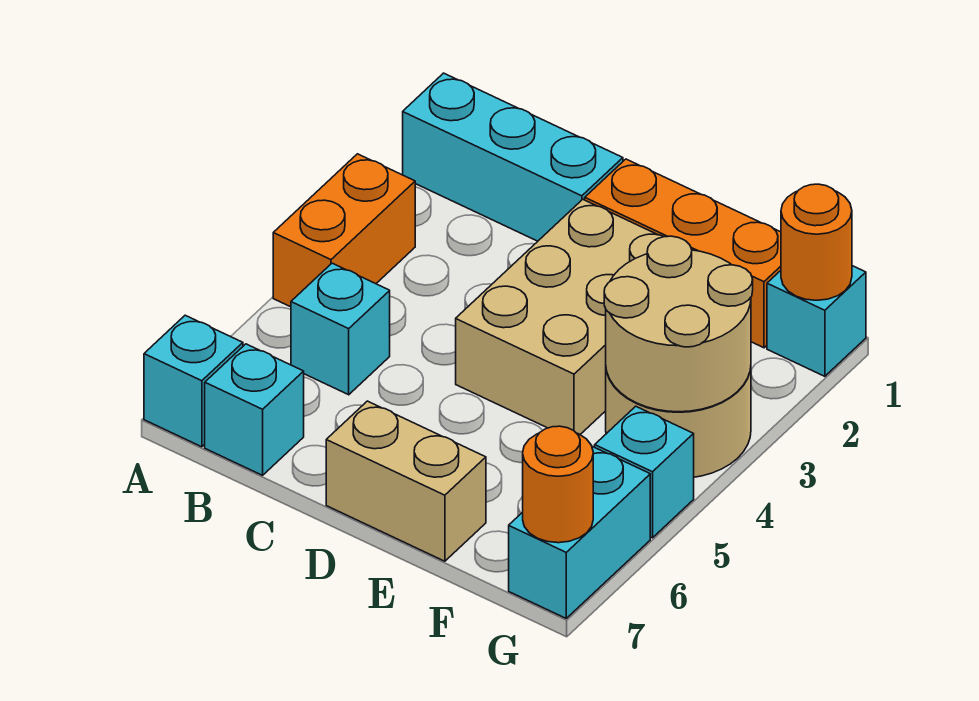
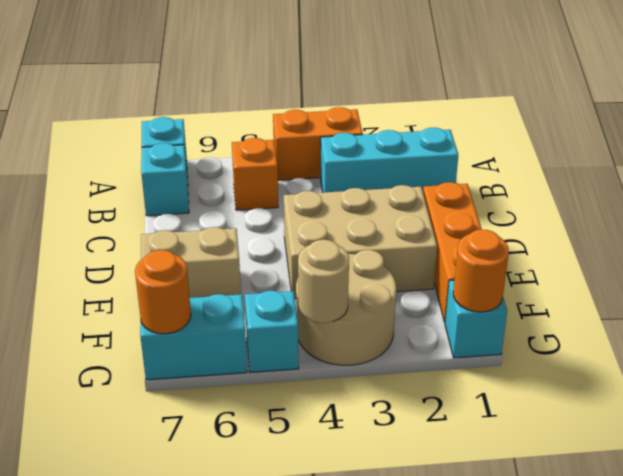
cyan brick A1:C1 level 1 -> cyan brick B1:B3 level 1
cyan brick B5 level 1 -> orange brick B5 level 1
tan brick D7:E7 level 1 -> tan brick E6:E7 level 1
tan round brick F3:G4 level 2 -> tan round brick G4 level 2

